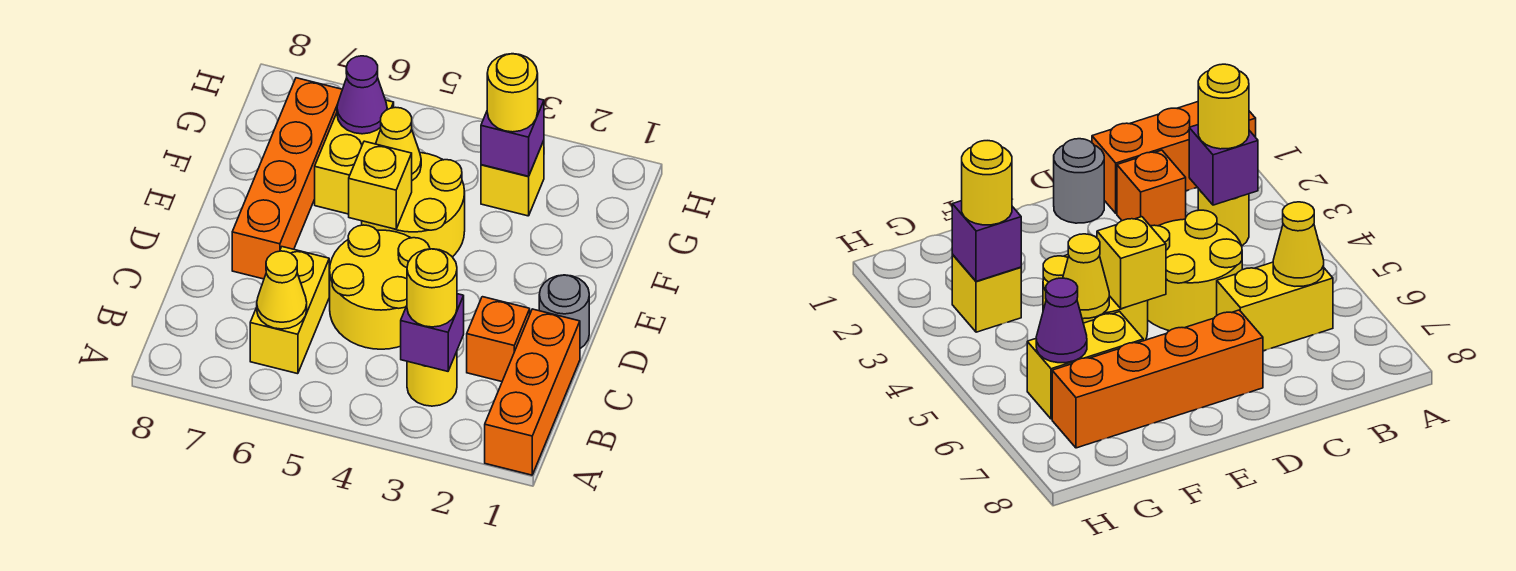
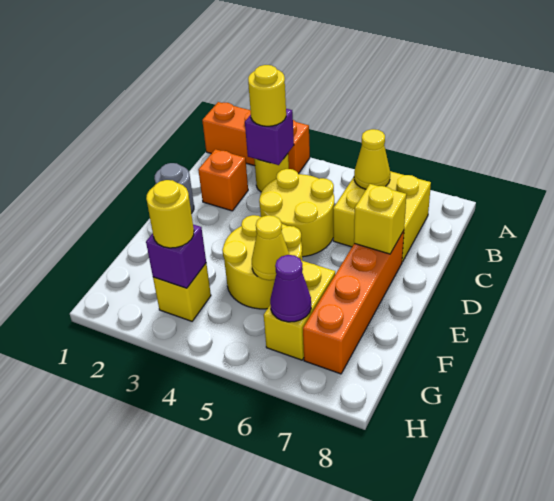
orange brick A1:C1 level 1 -> orange brick A1:A3 level 1
yellow brick B6:C6 level 1 -> yellow brick B6:C7 level 1
yellow brick E5 level 2 -> yellow brick D7 level 2

